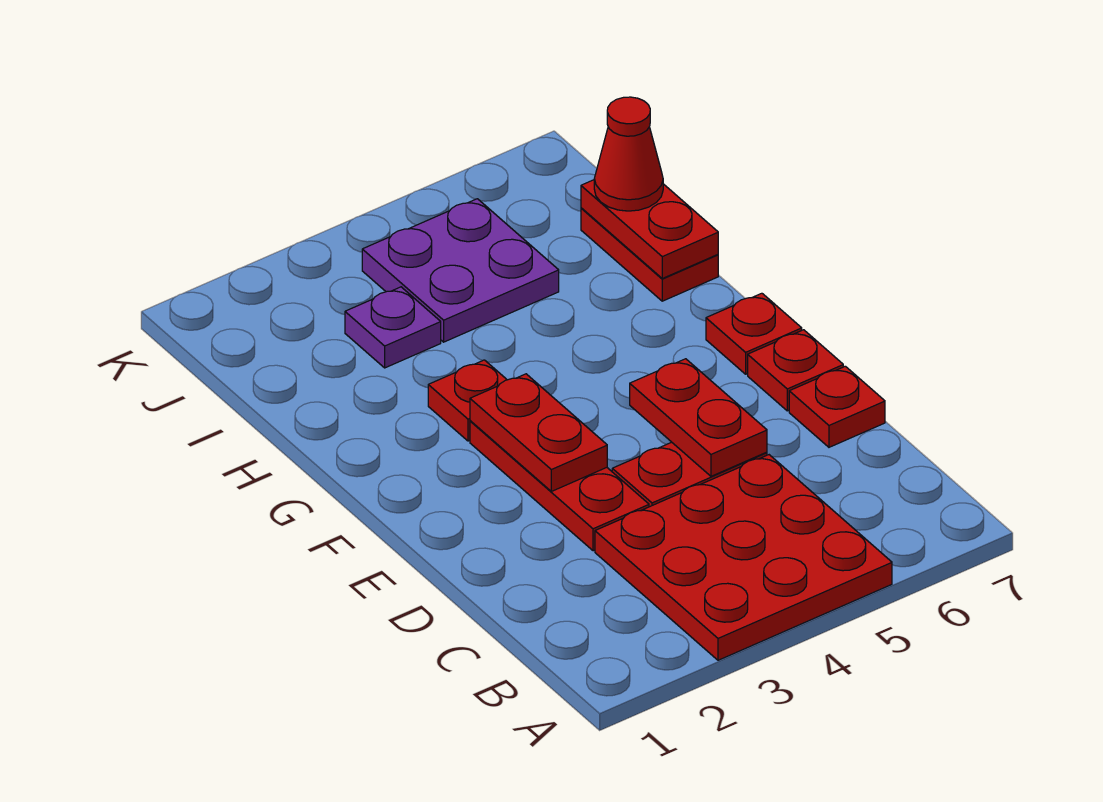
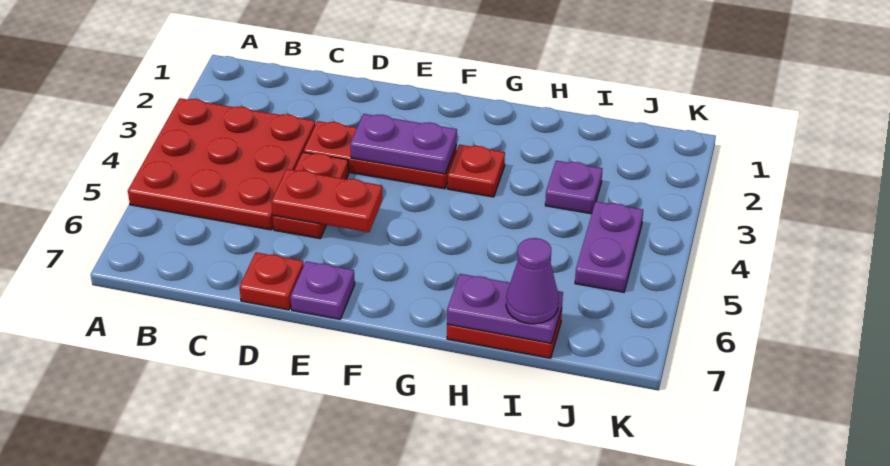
red plate E3:F3 level 2 -> purple plate E3:F3 level 2
red plate E7 level 1 -> purple plate E7 level 1
red plate F7 level 1 -> none
red plate H7:I7 level 2 -> purple plate H7:I7 level 2
purple plate I4:J5 level 1 -> purple plate J4:J5 level 1
red cone I7 level 3 -> purple cone I7 level 3

